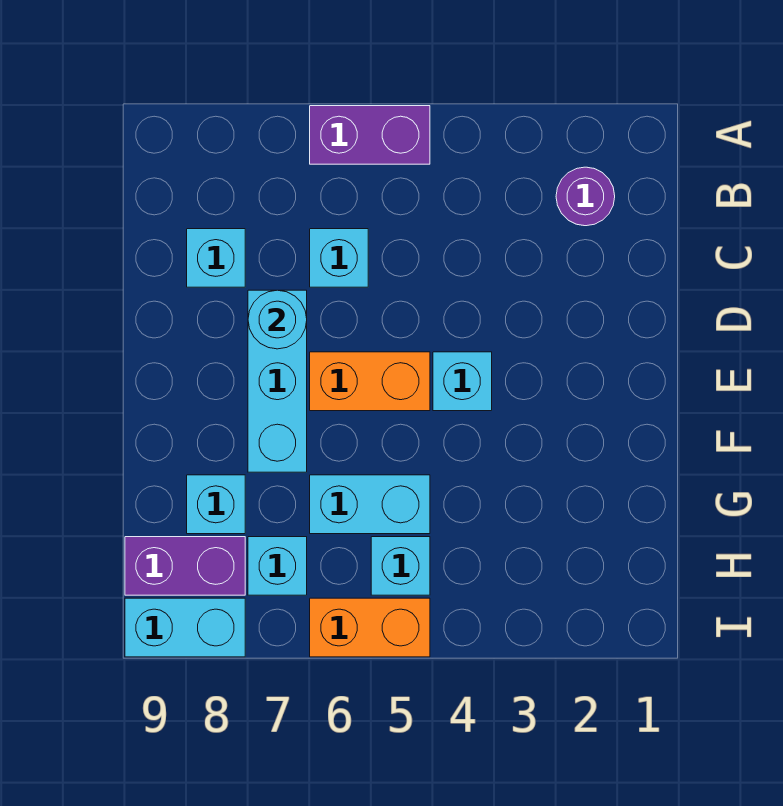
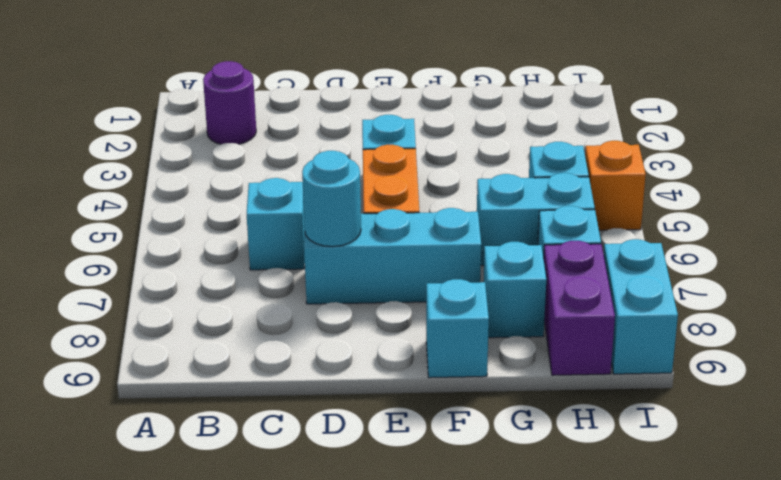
purple brick A5:A6 level 1 -> none
cyan brick C8 level 1 -> cyan brick F9 level 1
cyan brick G5:G6 level 1 -> cyan brick G6:H6 level 1
orange brick I5:I6 level 1 -> orange brick I5 level 1

